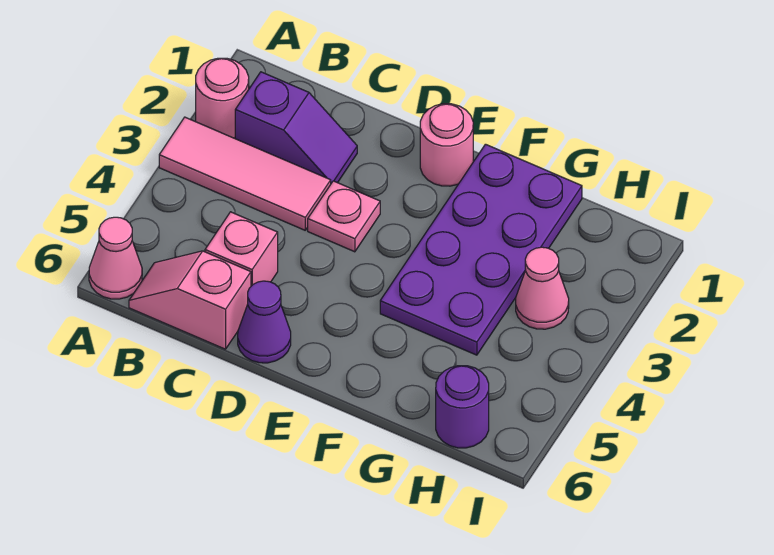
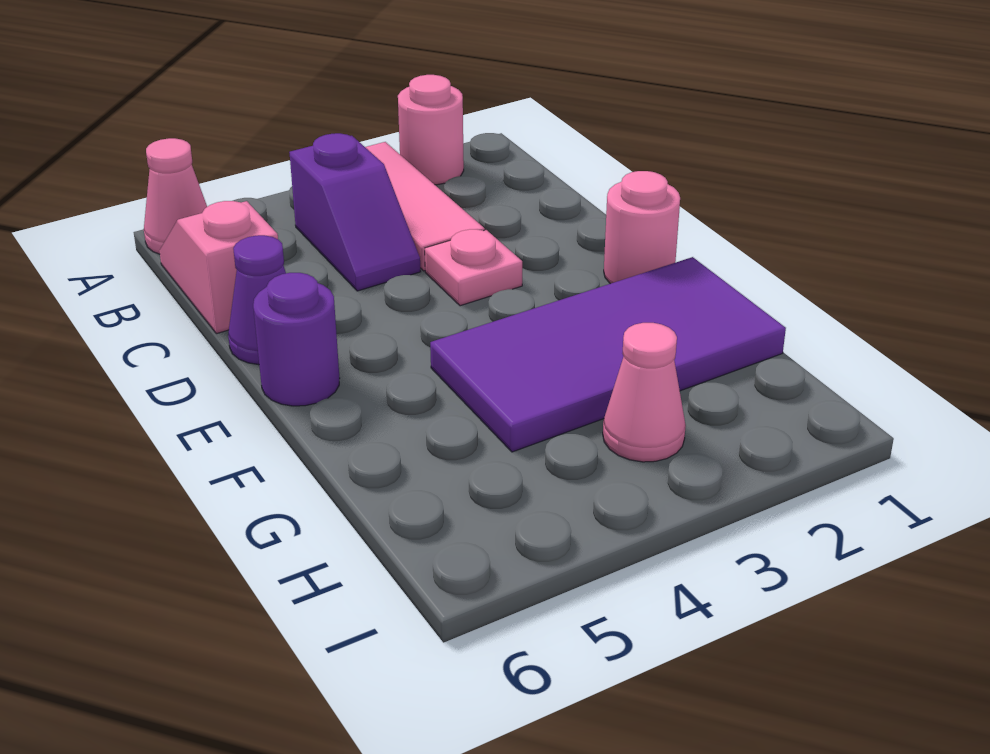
purple slope B2:C2 level 1 top B -> purple slope B4:C4 level 1 top B
pink brick C5 level 1 -> none
purple plate F1:G4 level 1 -> purple tile F1:G4 level 1
purple round brick H6 level 1 -> purple round brick E6 level 1

